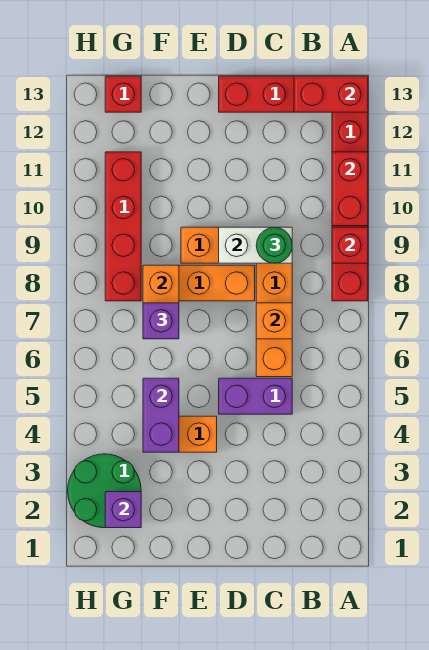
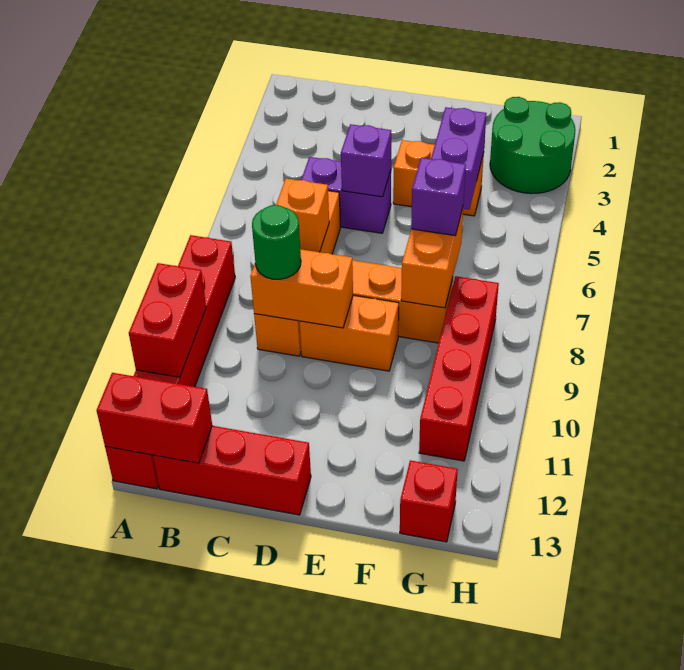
red brick A9 level 2 -> none
white brick C9:D9 level 2 -> orange brick C9:D9 level 2
purple brick G2 level 2 -> purple brick D5 level 2

